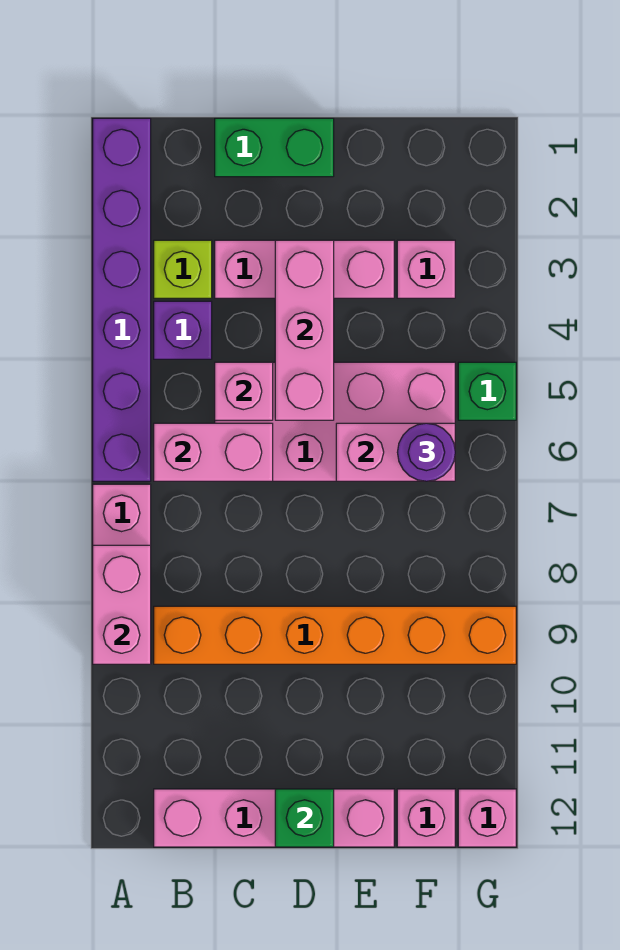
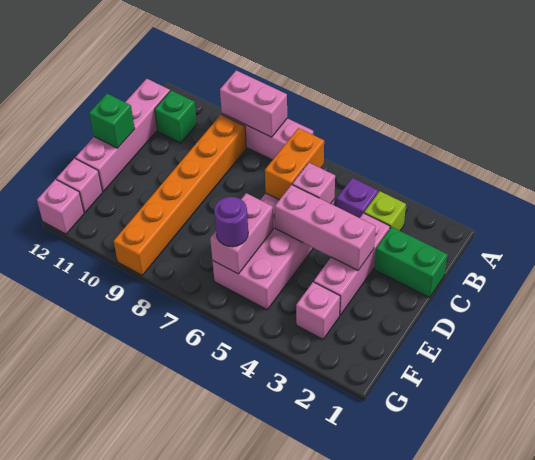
purple brick A1:A6 level 1 -> none
pink brick B6:C6 level 2 -> orange brick B6:C6 level 2
green brick C1:D1 level 1 -> green brick C1:C2 level 1
green brick G5 level 1 -> green brick B11 level 1

